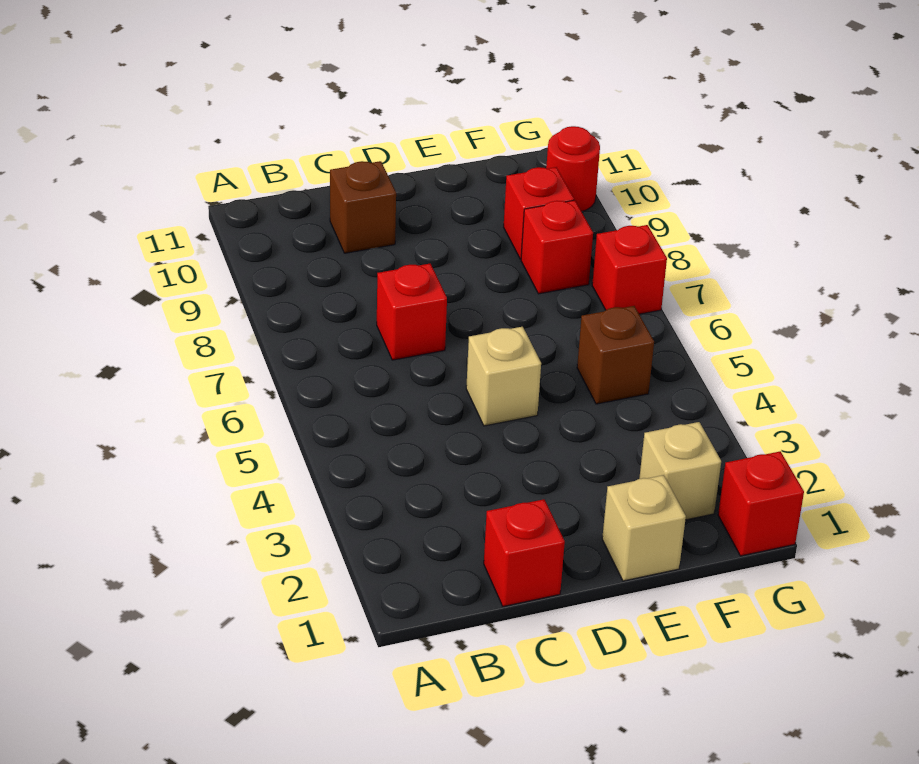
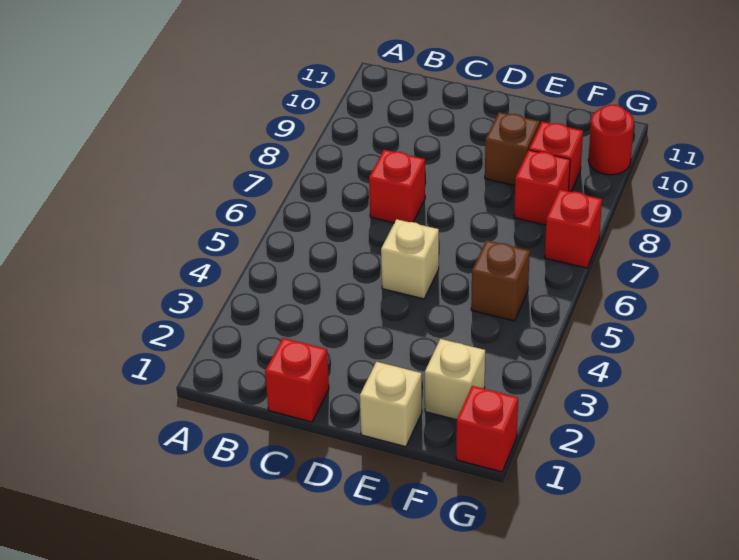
brown brick C10 level 1 -> brown brick E9 level 1

